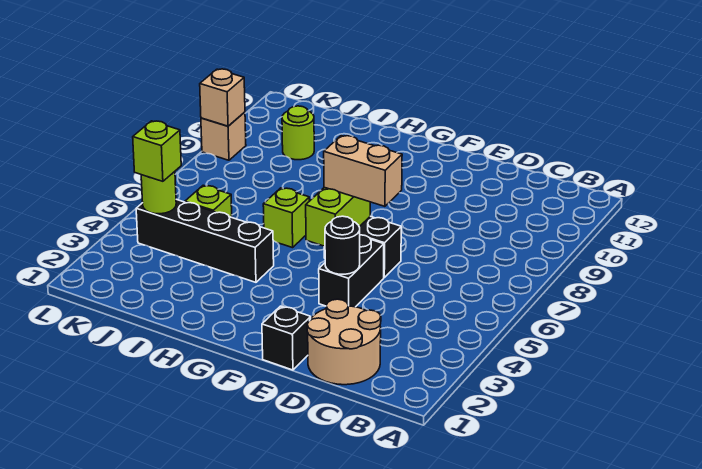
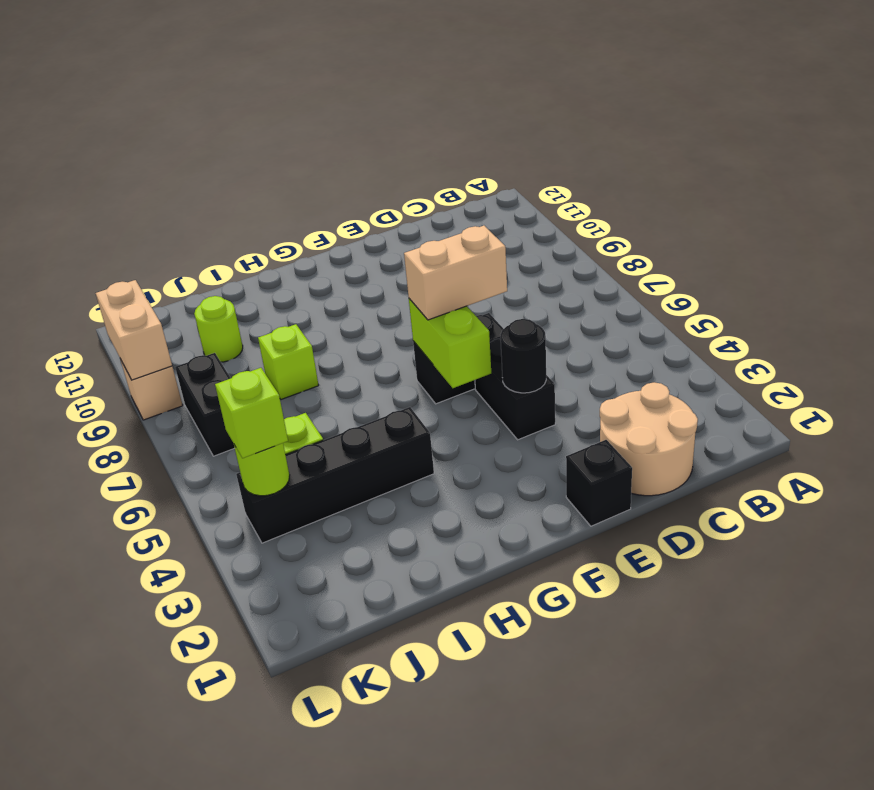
lime brick H6 level 1 -> lime brick I8 level 1
none -> black brick K7:K8 level 1
tan brick L9 level 2 -> tan brick L9:L10 level 2

